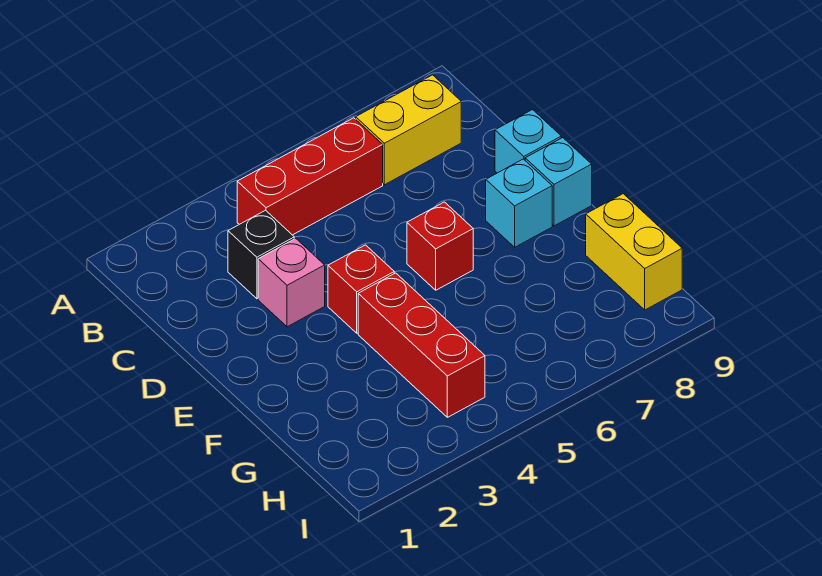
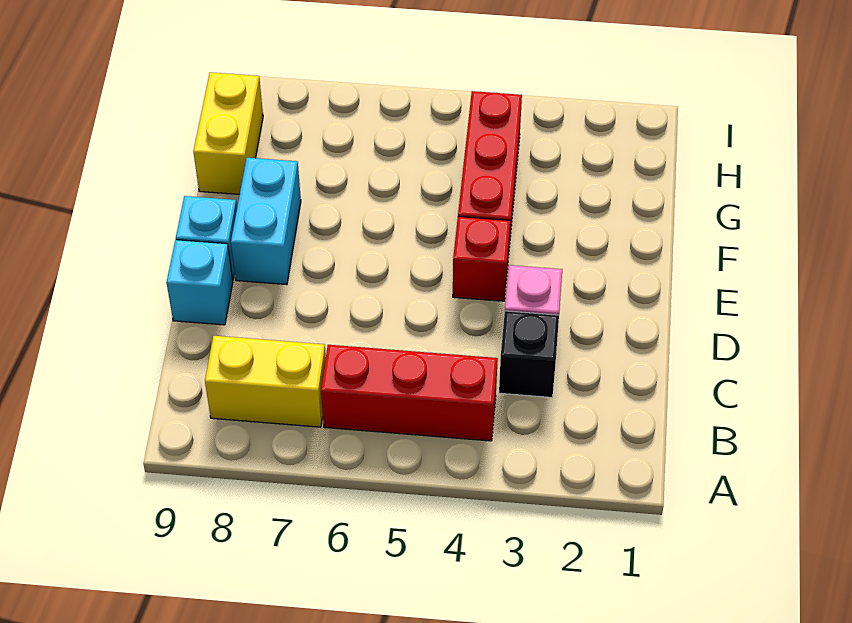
red brick E6 level 1 -> none
cyan brick E8 level 1 -> cyan brick E8:F8 level 1

